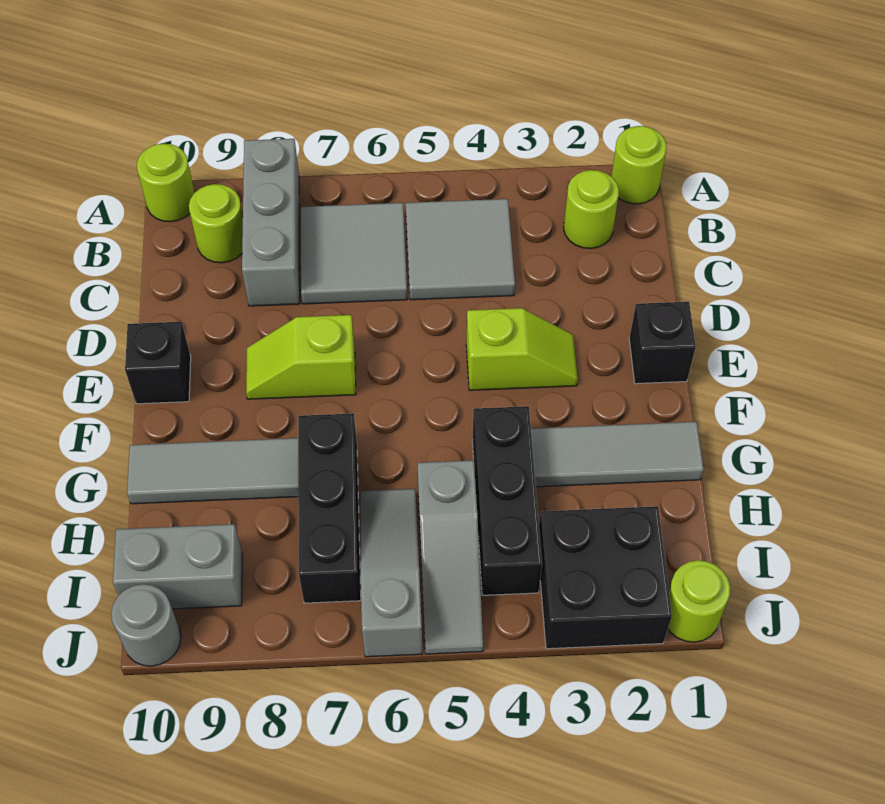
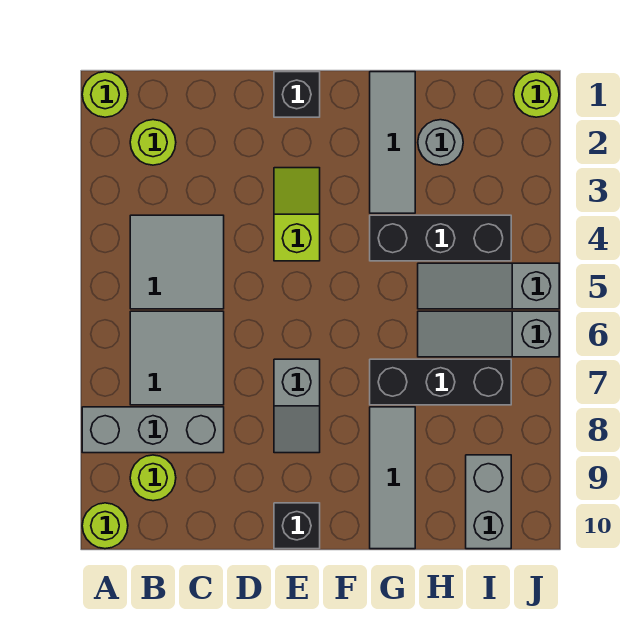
lime slope E7:E8 level 1 top 7 -> grey slope E7:E8 level 1 top 7
grey slope H5:J5 level 1 top H -> grey slope H5:J5 level 1 top J
black brick I2:J3 level 1 -> none
grey round brick J10 level 1 -> grey round brick H2 level 1

